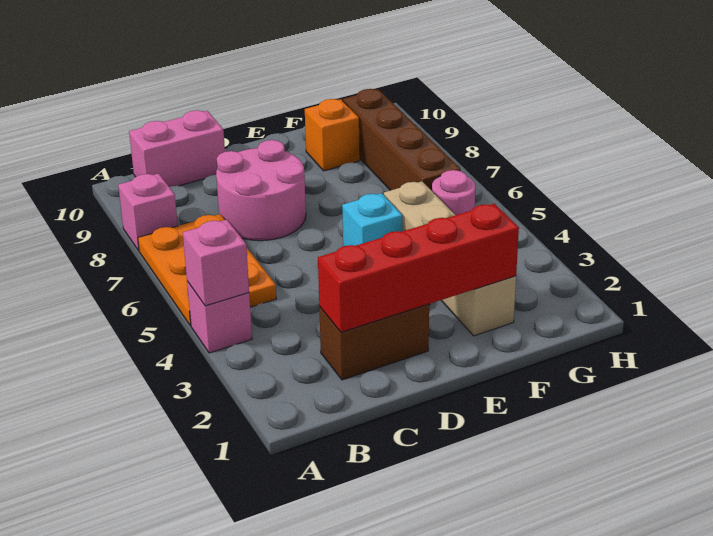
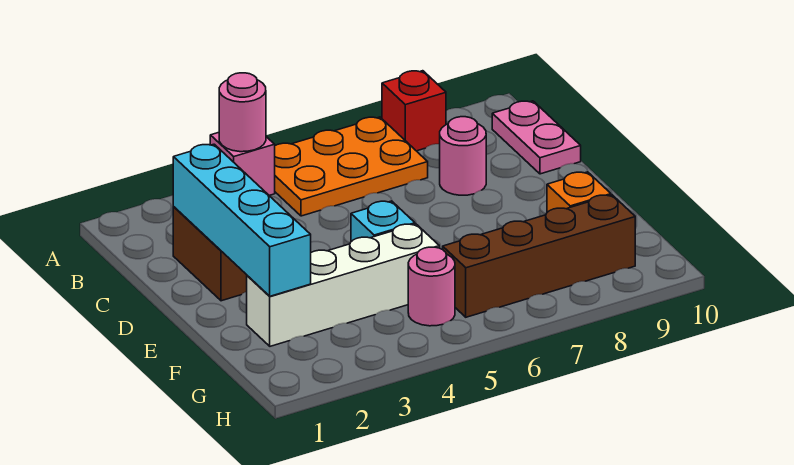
pink brick A4 level 2 -> pink round brick A4 level 2
pink brick A8 level 1 -> red brick A8 level 1
pink brick B10:C10 level 1 -> pink plate B10:C10 level 1
red brick C2:F2 level 2 -> cyan brick C2:F2 level 2
pink round brick C7:D8 level 1 -> pink round brick C8 level 1
tan brick F2:F5 level 1 -> white brick F2:F5 level 1

